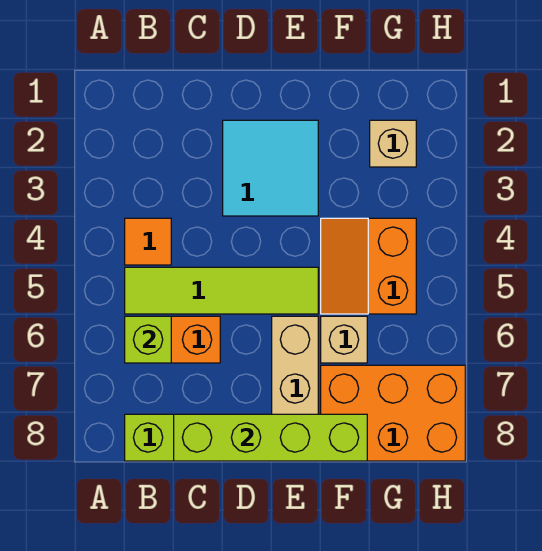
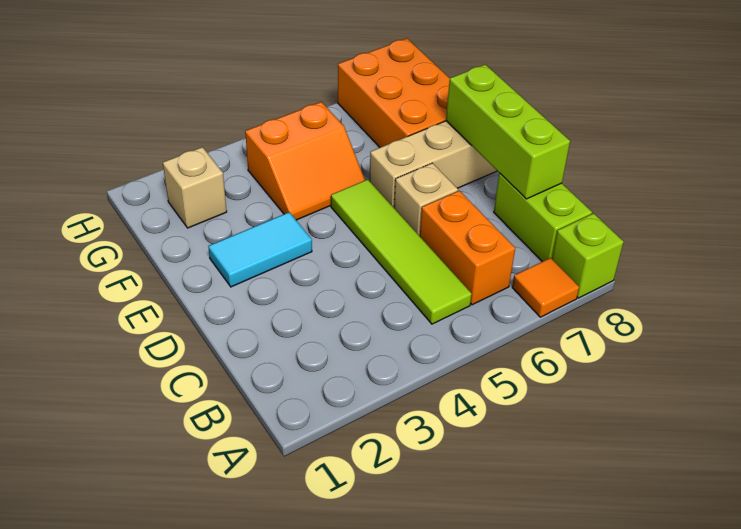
orange tile B4 level 1 -> orange tile A7 level 1
lime brick B6 level 2 -> lime brick A8 level 1
lime brick C8:F8 level 2 -> lime brick C8:E8 level 2
cyan tile D2:E3 level 1 -> cyan tile E2:E3 level 1
tan brick F6 level 1 -> tan brick D6 level 1

